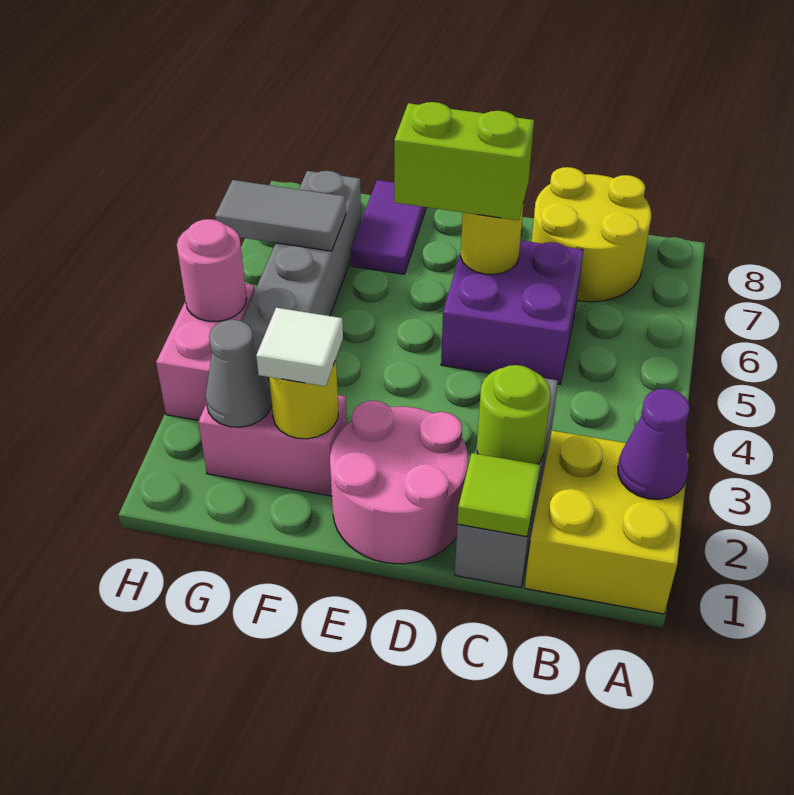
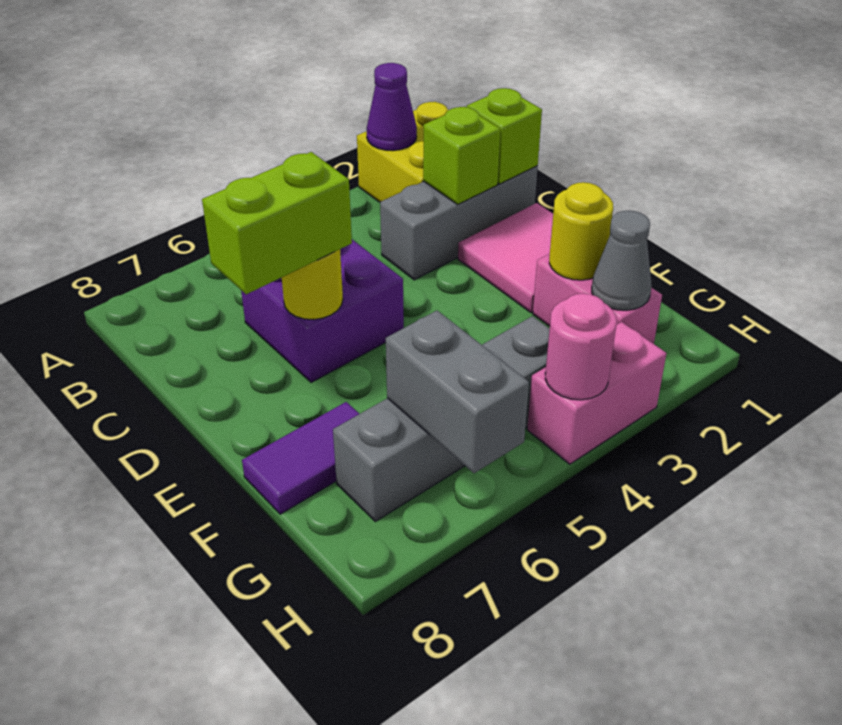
yellow round brick B7:C8 level 1 -> none
lime tile C1 level 2 -> lime brick C1 level 2
lime round brick C2 level 2 -> lime brick C2 level 2
pink round brick D1:E2 level 1 -> pink tile D1:E2 level 1
lime brick D6:E6 level 3 -> lime brick D6:D7 level 3
white tile F2 level 3 -> none
grey tile G6:H6 level 2 -> grey brick G6:H6 level 2

